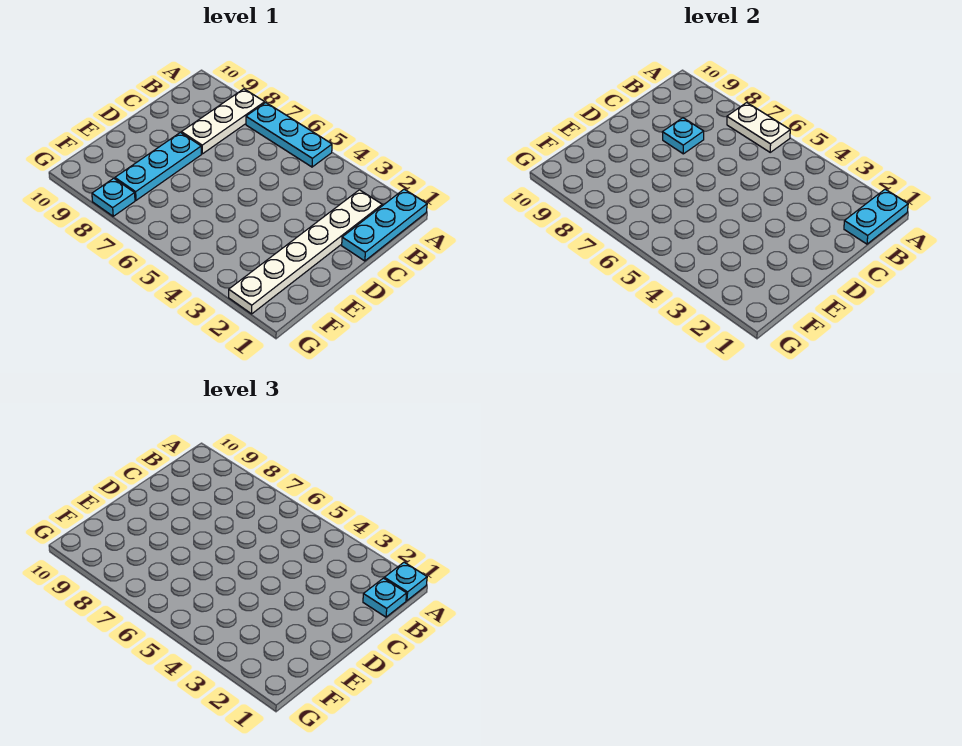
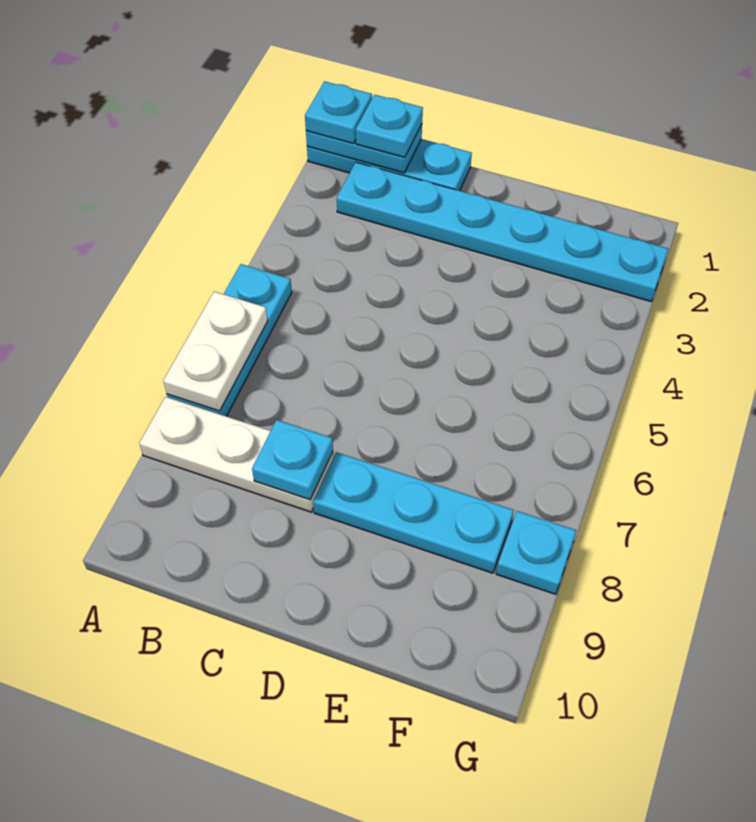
white plate B2:G2 level 1 -> cyan plate B2:G2 level 1

